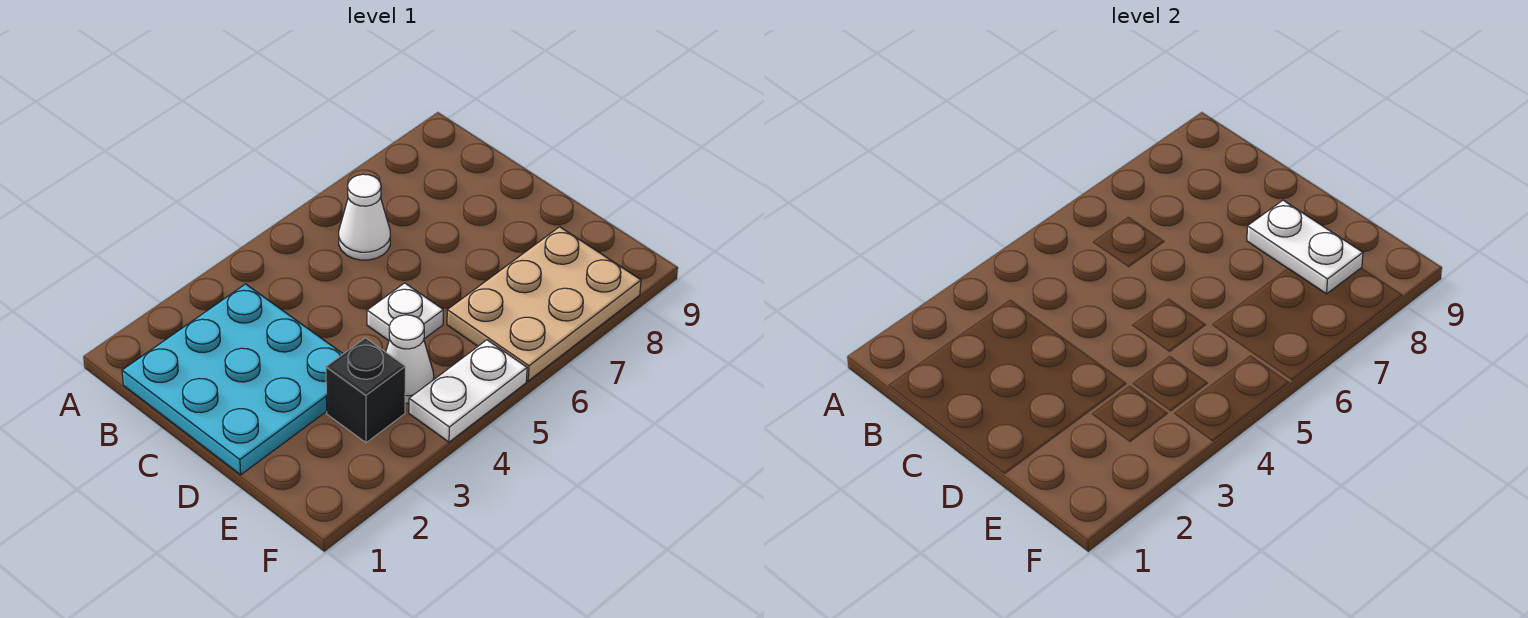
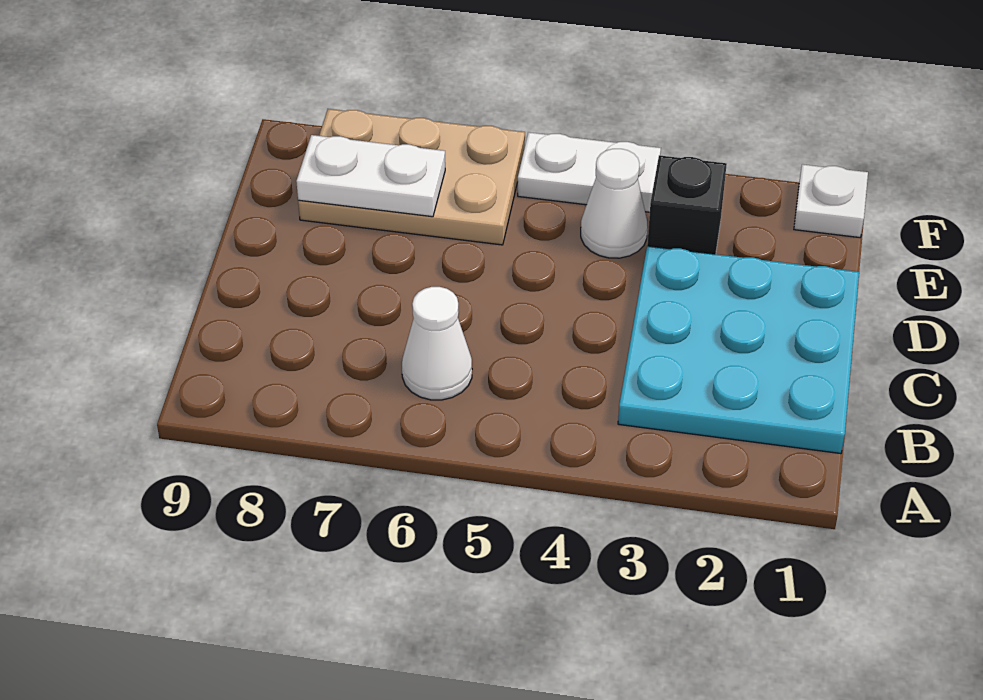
white plate D5 level 1 -> white plate F1 level 1
white plate D8:E8 level 2 -> white plate E7:E8 level 2

